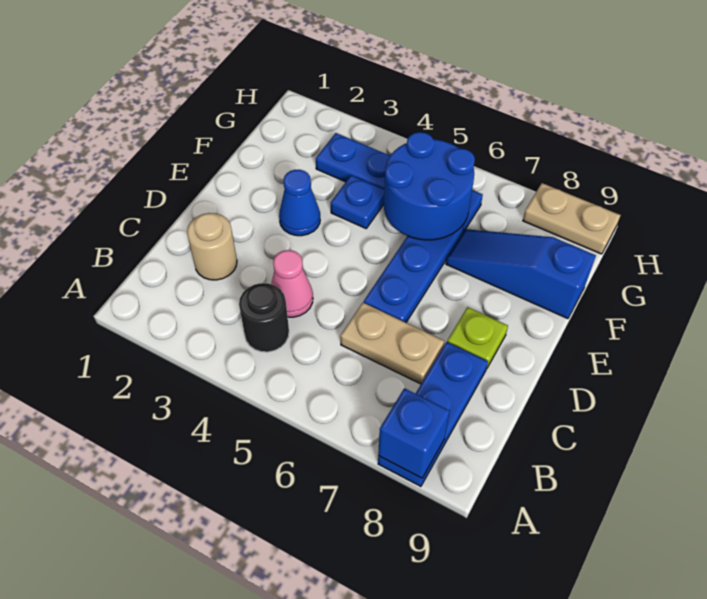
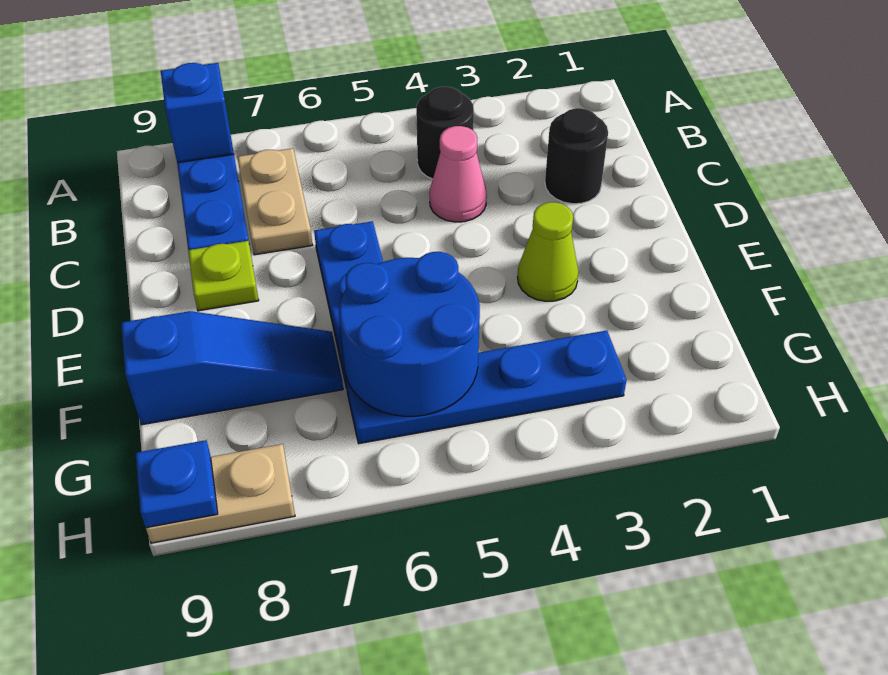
tan round brick C2 level 1 -> black round brick C2 level 1
tan plate C6:C7 level 1 -> tan plate B7:C7 level 1
blue cone E3 level 1 -> lime cone E3 level 1
blue plate F4 level 1 -> blue plate H9 level 2

